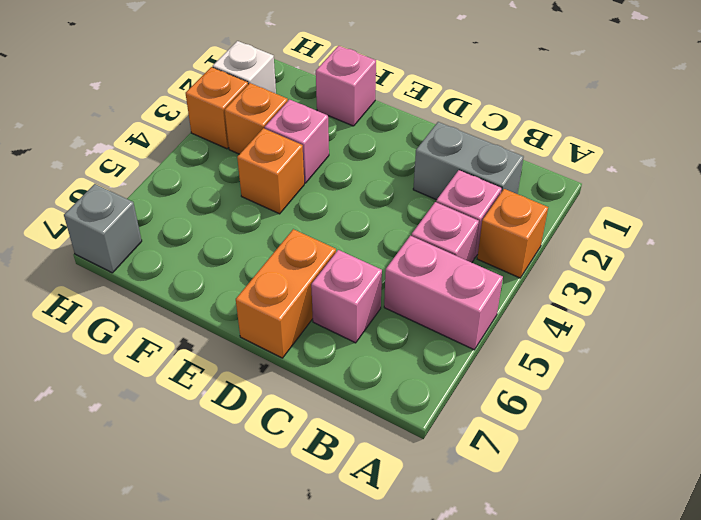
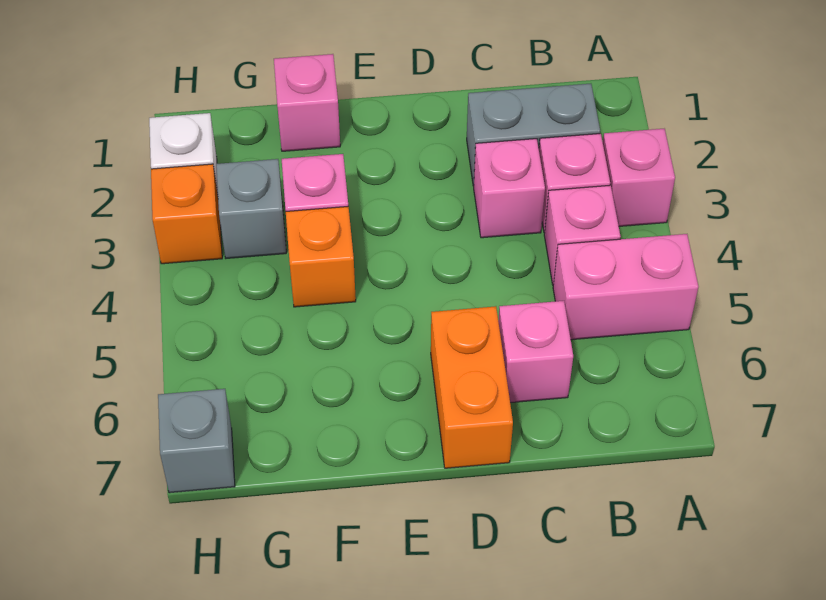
orange brick A3 level 1 -> pink brick A3 level 1
none -> pink brick C3 level 1
orange brick G3 level 1 -> grey brick G3 level 1

